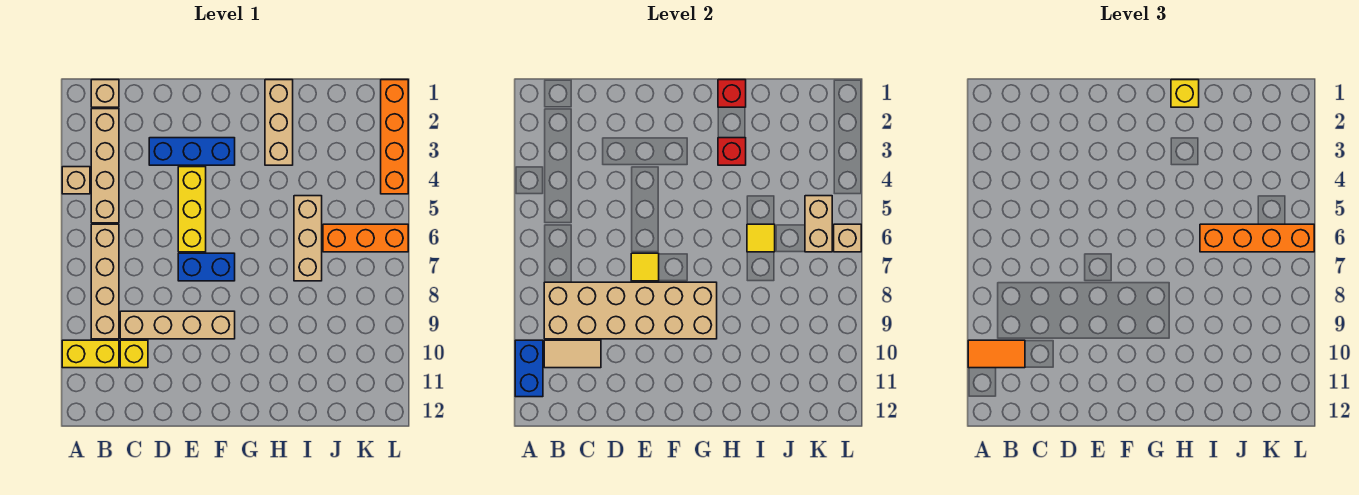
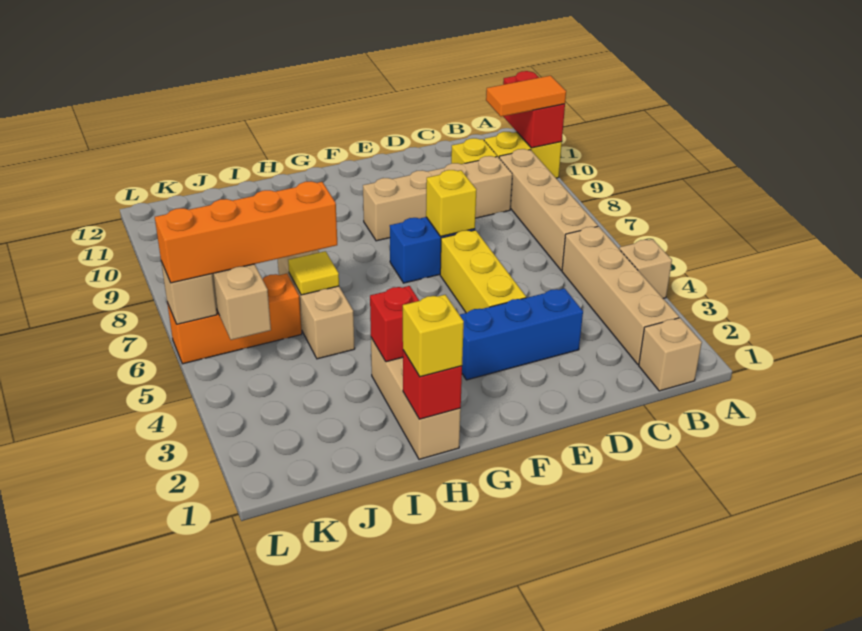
blue brick A10:A11 level 2 -> red brick A10:A11 level 2
tan brick B8:G9 level 2 -> none
tan tile B10:C10 level 2 -> none
yellow tile E7 level 2 -> yellow brick E7 level 2
orange brick L1:L4 level 1 -> none

